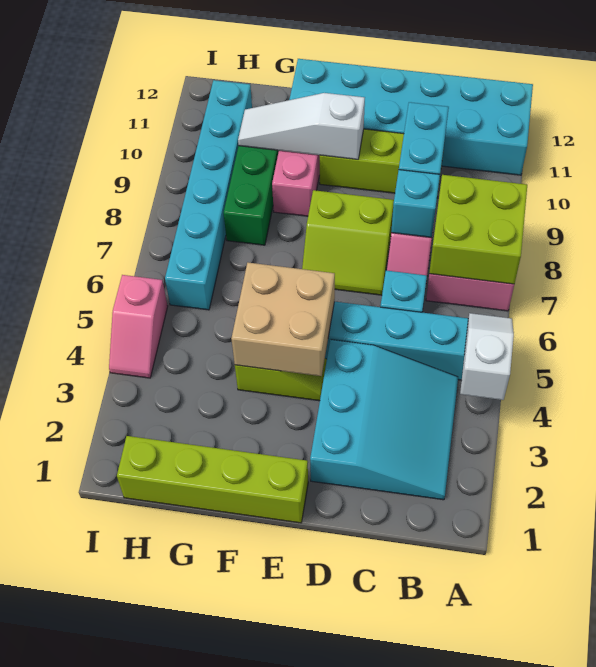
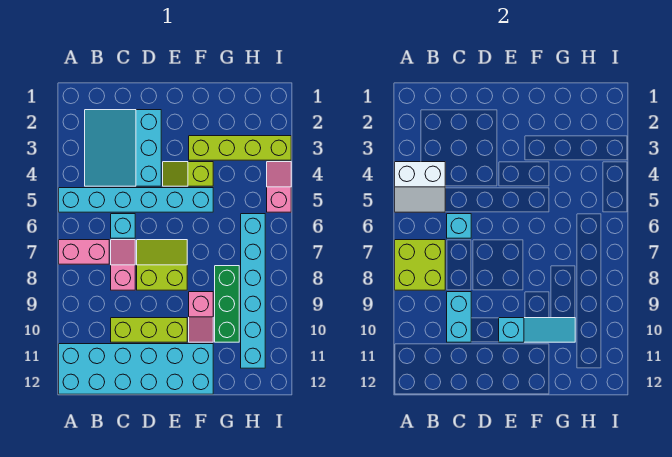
white slope A4:A5 level 2 top 4 -> white slope A4:B5 level 2 top 4
cyan brick C8 level 2 -> cyan brick C6 level 2
lime brick E1:H1 level 1 -> lime brick F3:I3 level 1
tan brick E4:F5 level 2 -> none
white slope E10:G10 level 2 top E -> cyan slope E10:G10 level 2 top E

